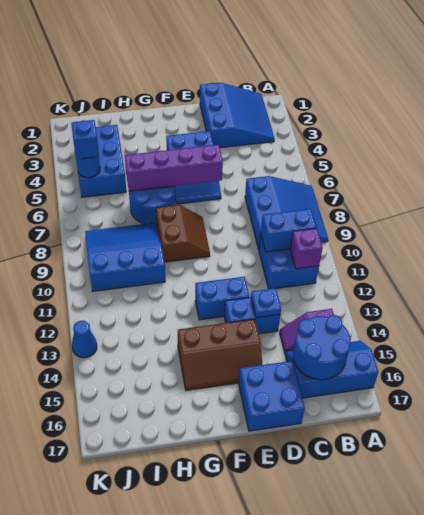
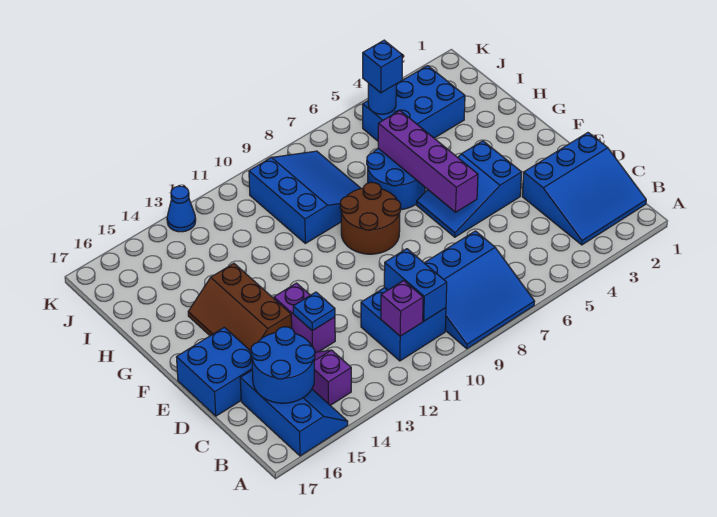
blue brick D13:E13 level 1 -> purple brick D13:E13 level 1
blue brick E12:F12 level 1 -> none
brown slope F8:G9 level 1 top G -> brown round brick F8:G9 level 1

